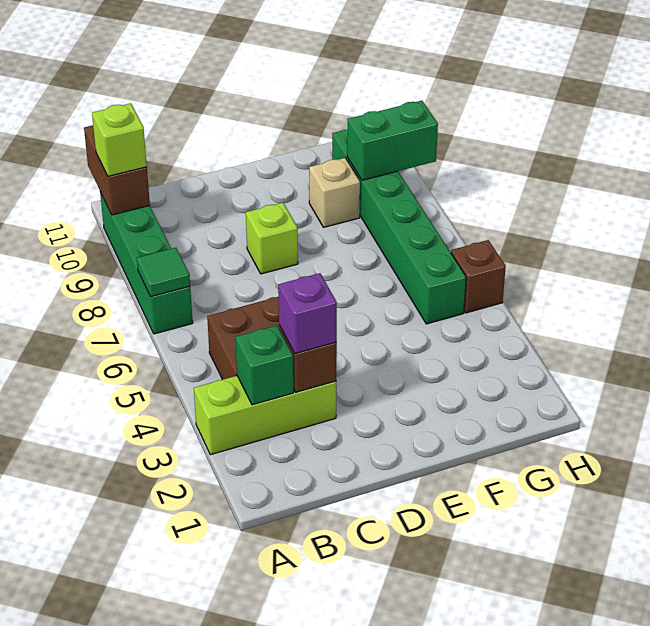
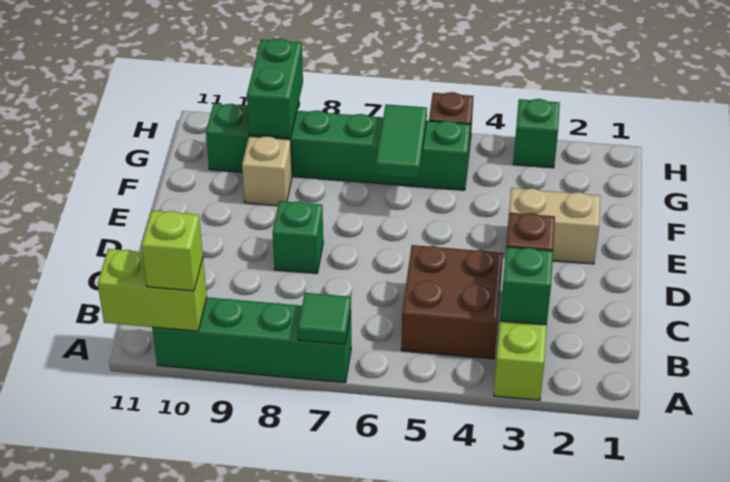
brown brick A10:A11 level 2 -> lime brick A10:A11 level 2
purple brick C3 level 3 -> none
lime brick D8 level 1 -> green brick D8 level 1
none -> tan brick E2:E3 level 1
none -> green tile F6:G6 level 2
none -> green brick H3 level 1

